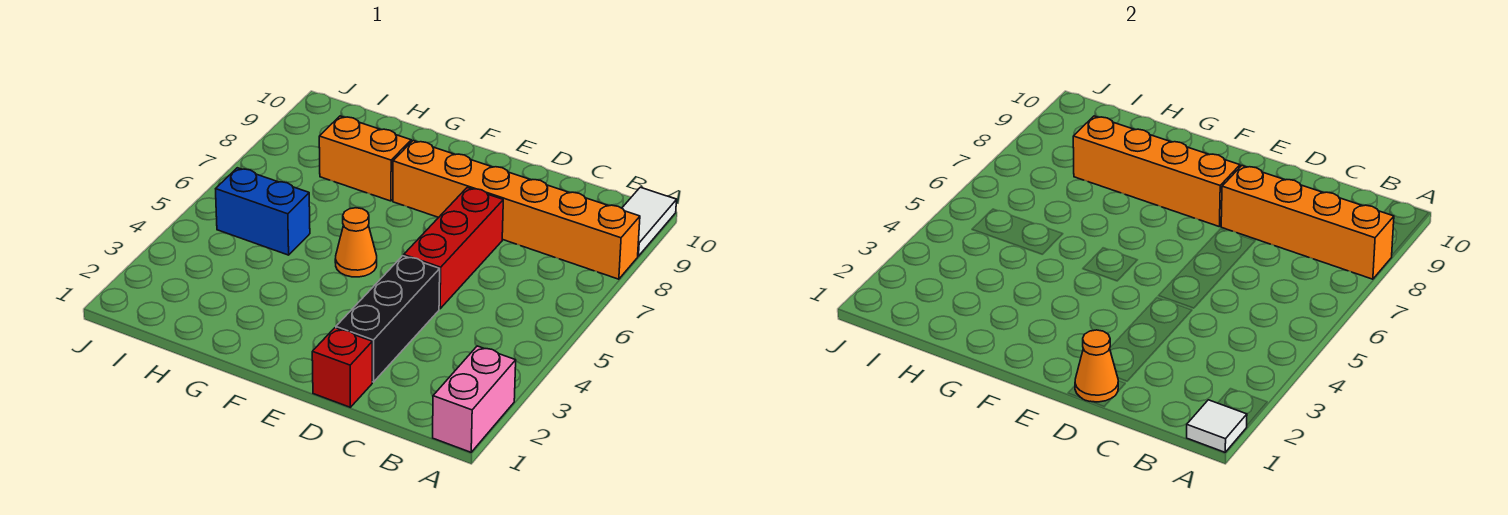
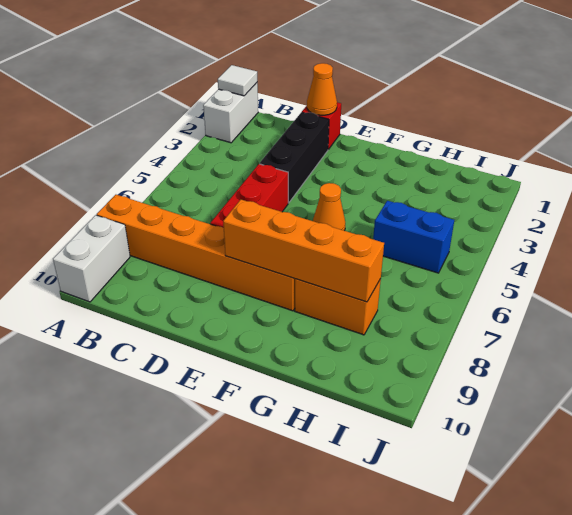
pink brick A1:A2 level 1 -> white brick A1:A2 level 1
orange brick A8:D8 level 2 -> none
white tile A9:A10 level 1 -> white brick A9:A10 level 1

